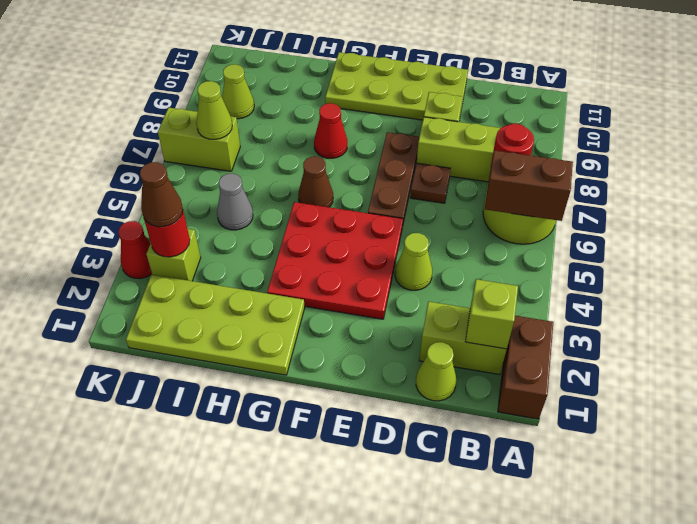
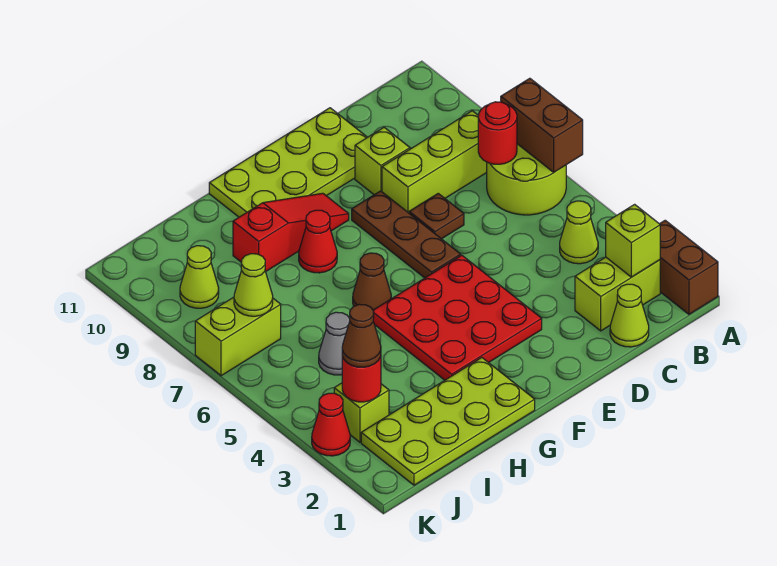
brown brick A6:B6 level 2 -> brown brick A6:A7 level 2
lime cone D4 level 1 -> lime cone B4 level 1
none -> red slope F9:H9 level 1 top H

